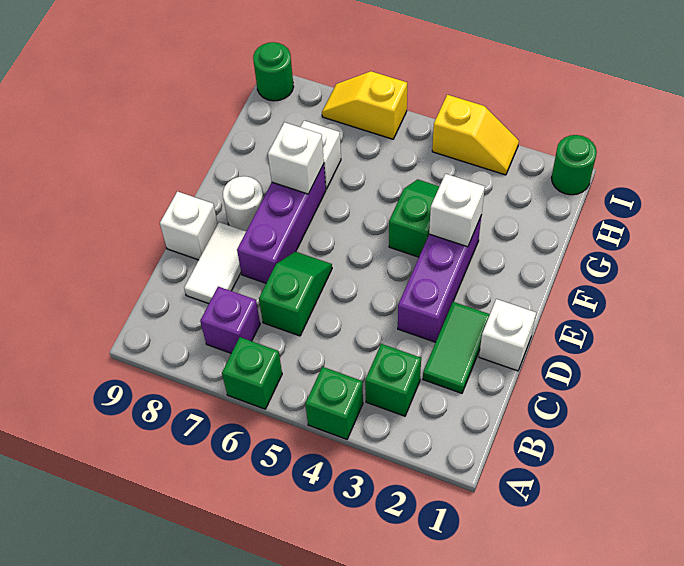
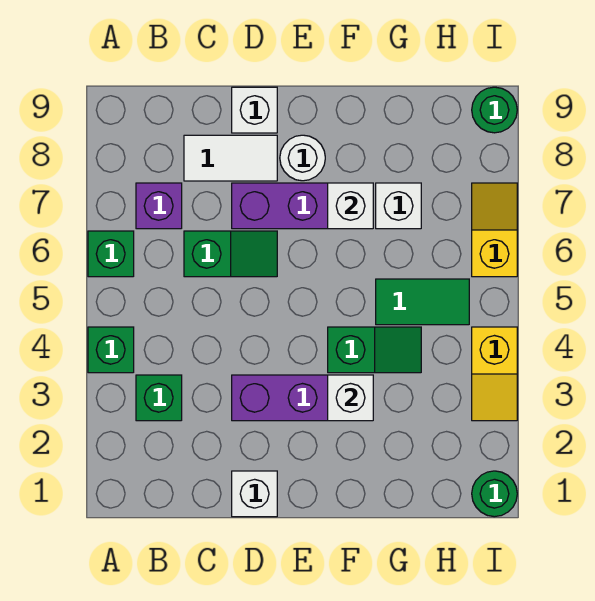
green tile C2:D2 level 1 -> green tile G5:H5 level 1

